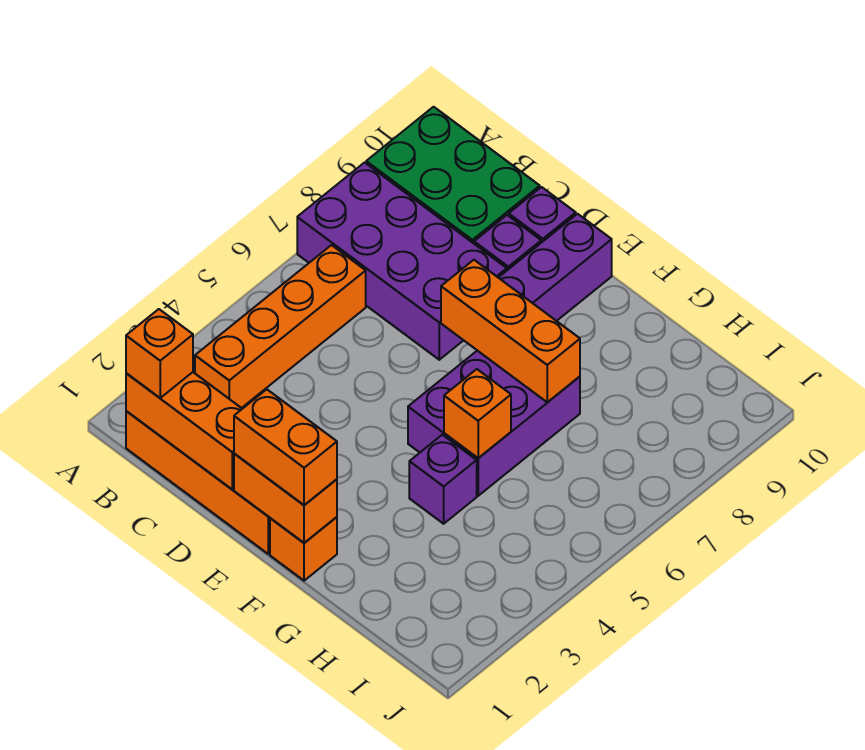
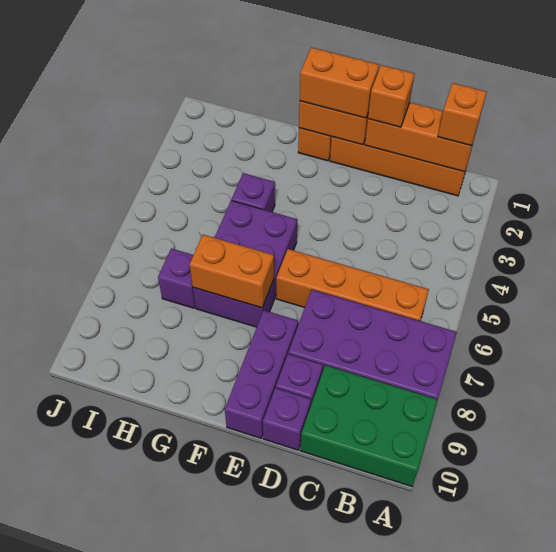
orange brick B3:B6 level 1 -> orange brick B6:E6 level 1
orange brick E7:G7 level 2 -> orange brick F7:G7 level 2
orange brick G5 level 2 -> orange brick D1 level 3
none -> purple brick H7 level 1

